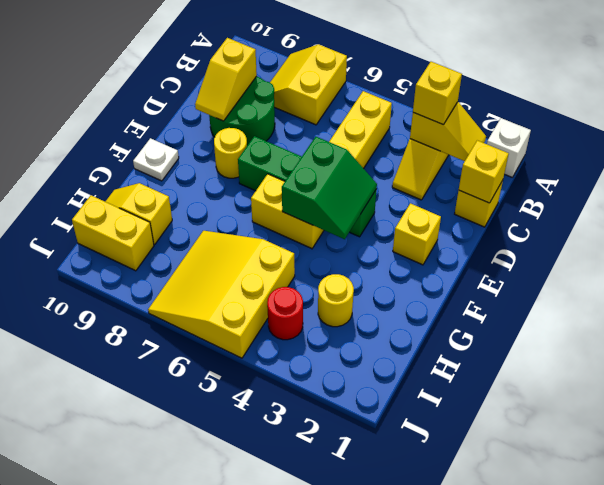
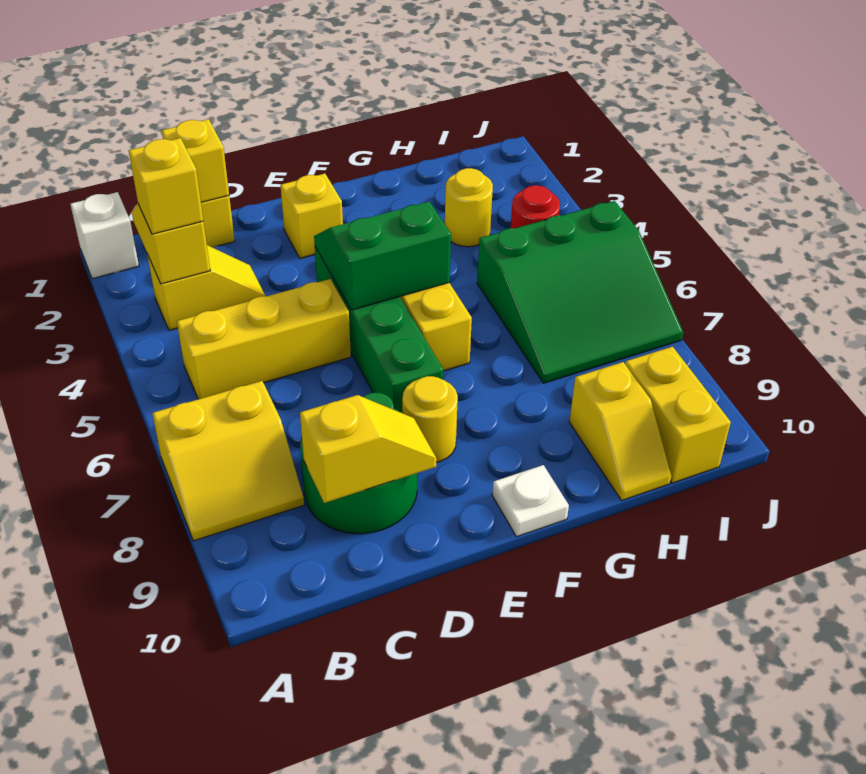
yellow slope H5:J7 level 1 top 5 -> green slope H5:J7 level 1 top 5

